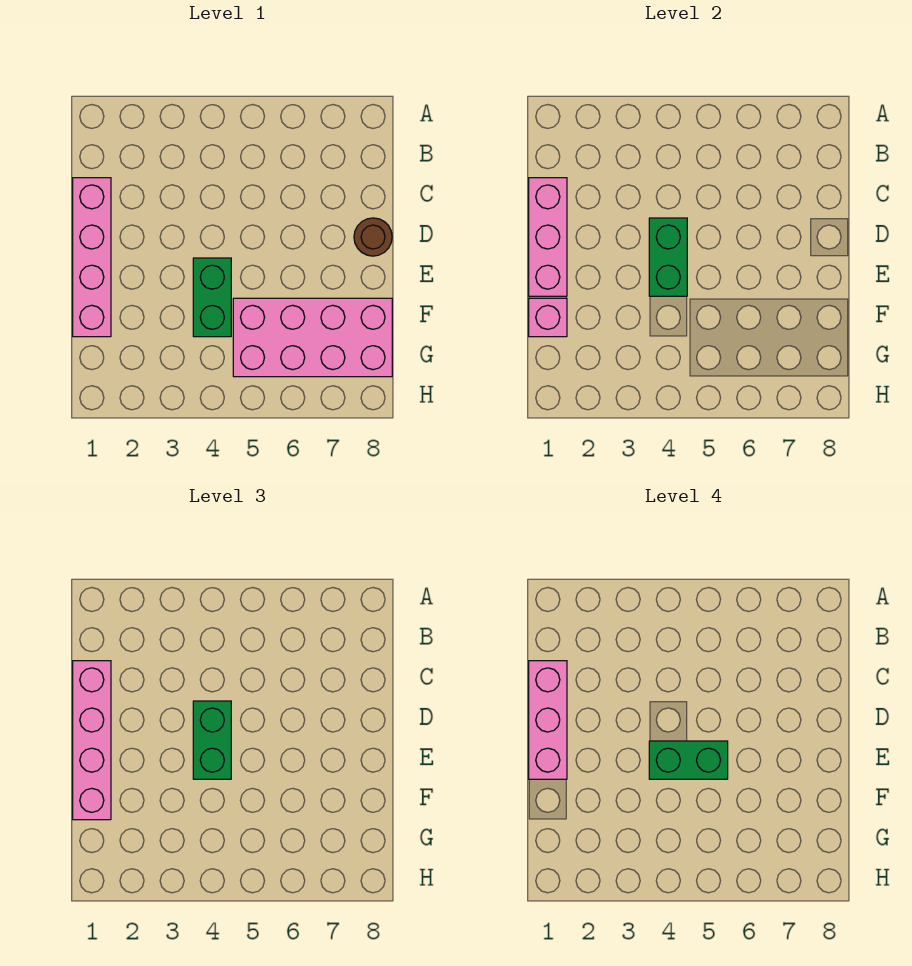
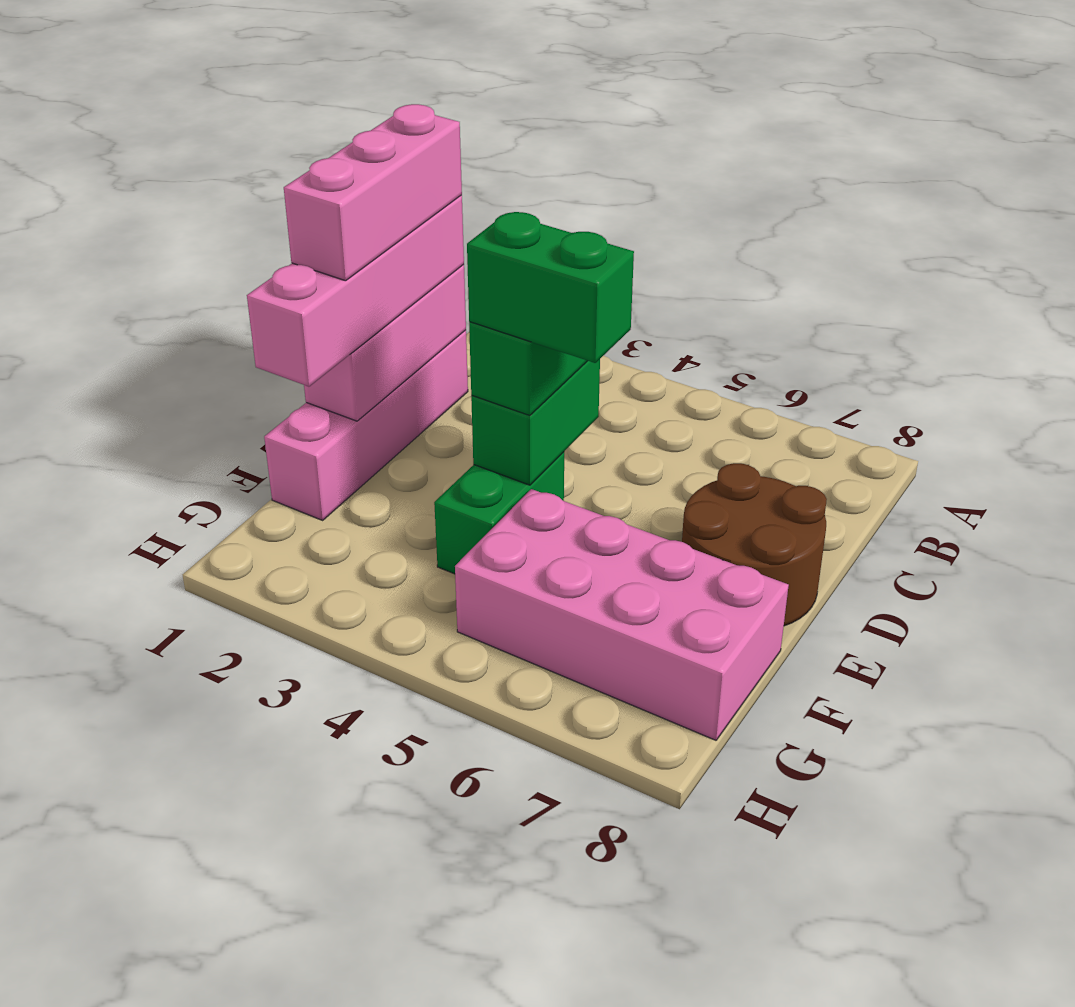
brown round brick D8 level 1 -> brown round brick D7:E8 level 1
pink brick F1 level 2 -> none

